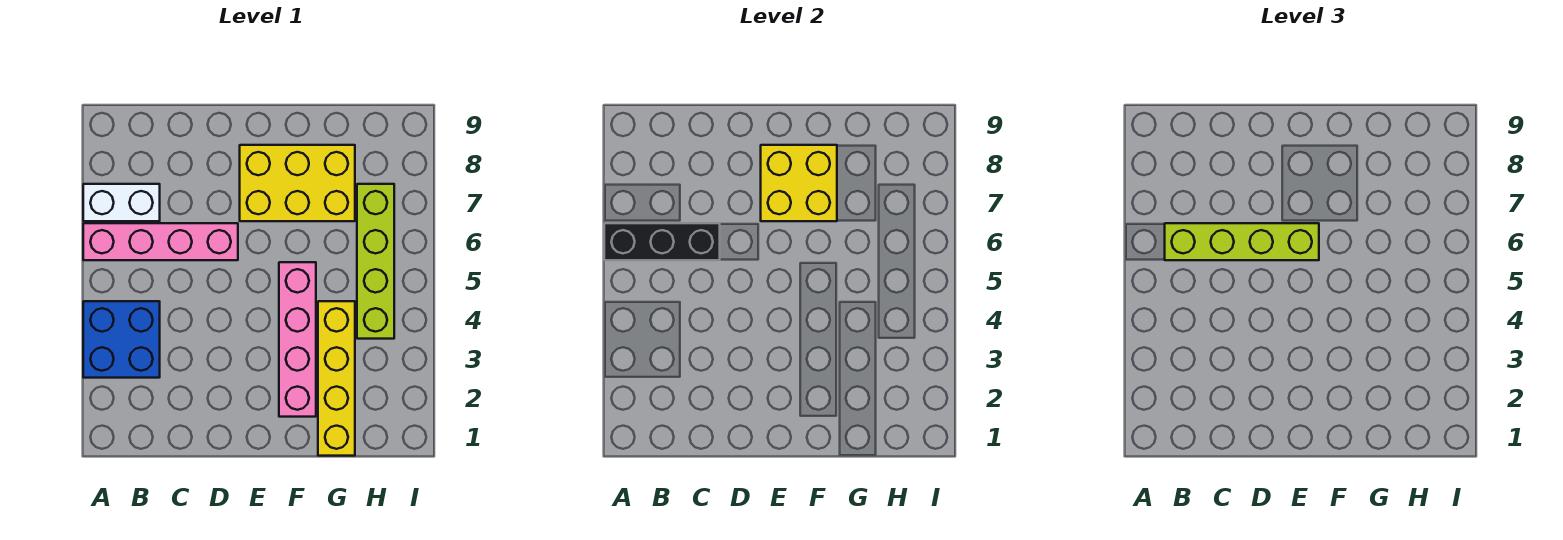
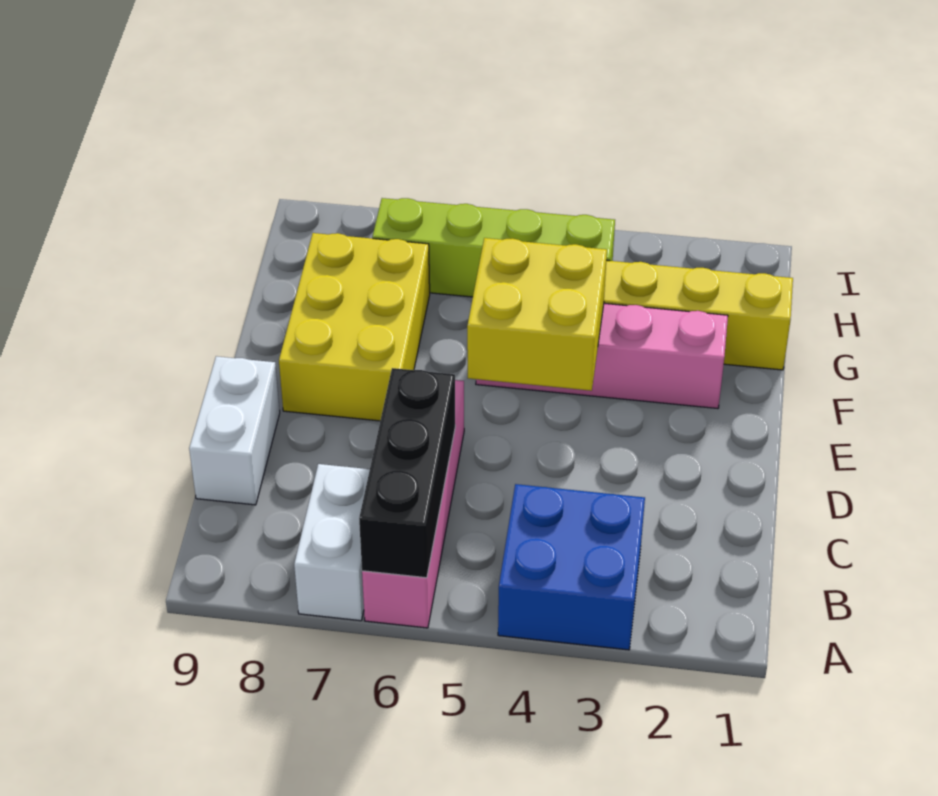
lime brick B6:E6 level 3 -> none
none -> white brick C9:D9 level 1
yellow brick E7:F8 level 2 -> yellow brick E4:F5 level 2

